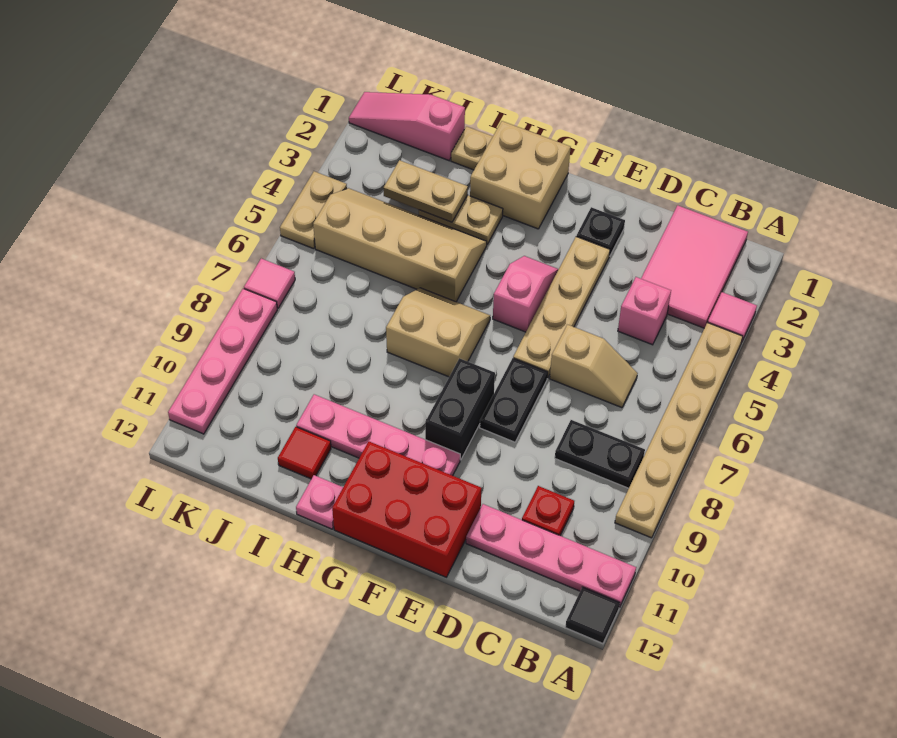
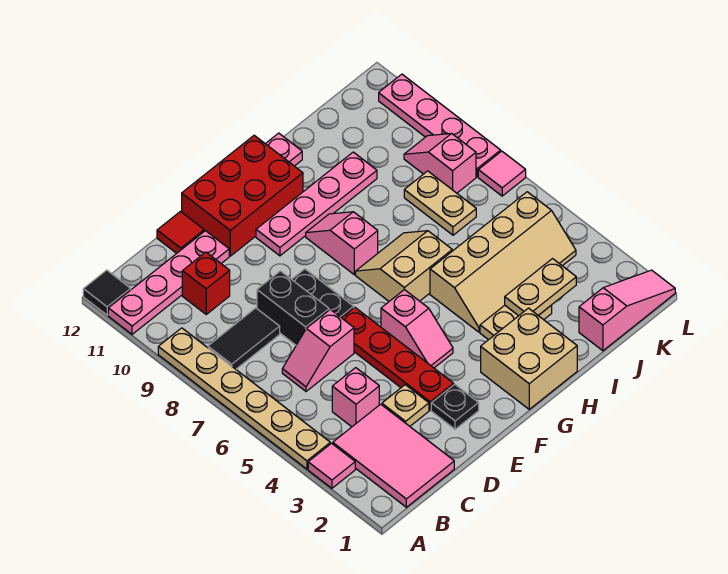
black plate B8:C8 level 1 -> black tile B8:C8 level 1
tan slope C6:D6 level 1 top D -> pink slope C6:D6 level 1 top D
red plate C10 level 1 -> red brick C10 level 1
tan plate E3:E6 level 1 -> red plate E3:E6 level 1
black brick F8:F9 level 1 -> black brick D7:D8 level 1
tan slope G6:H7 level 1 top 7 -> tan slope G6:H7 level 1 top 6
none -> pink slope G8:G9 level 1 top 8
tan plate I1 level 1 -> tan plate D3 level 1
red tile I11 level 1 -> red tile D12 level 1
none -> pink slope K8:K9 level 1 top 8
tan plate L4:L5 level 1 -> tan plate J7:J8 level 1

